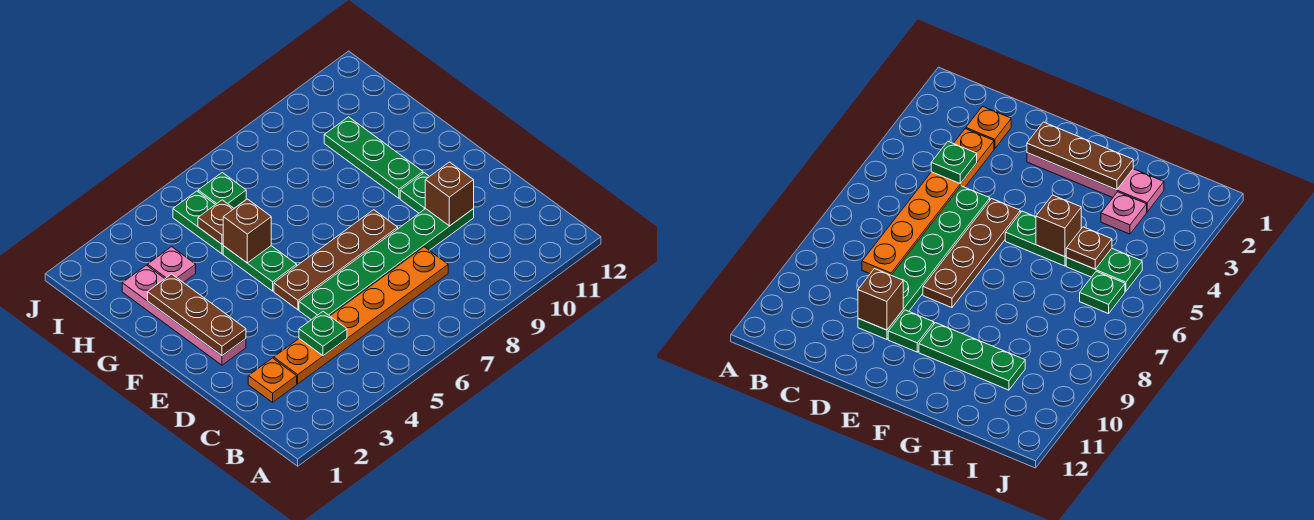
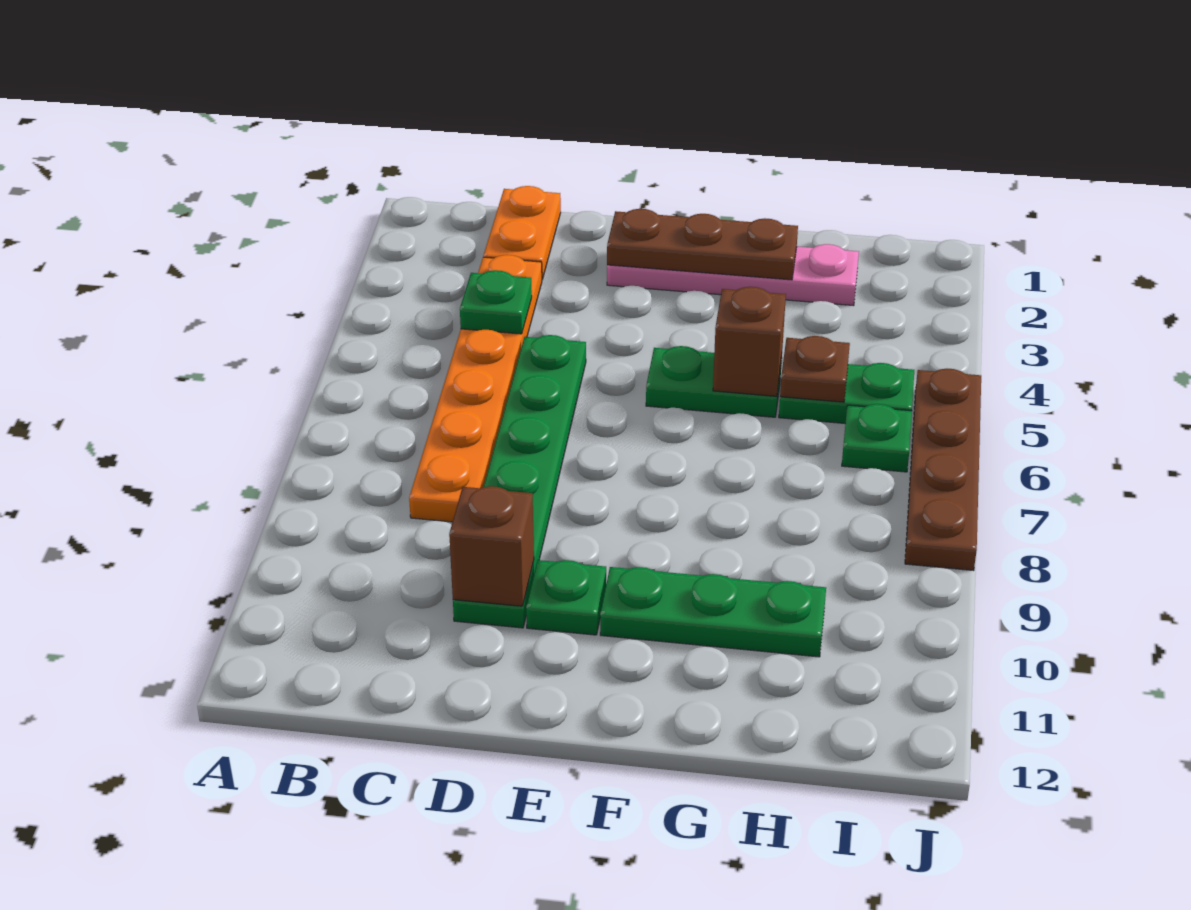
orange plate C2 level 1 -> orange plate C1:C2 level 1
brown plate E5:E8 level 1 -> brown plate J5:J8 level 1
pink plate H3 level 1 -> none

